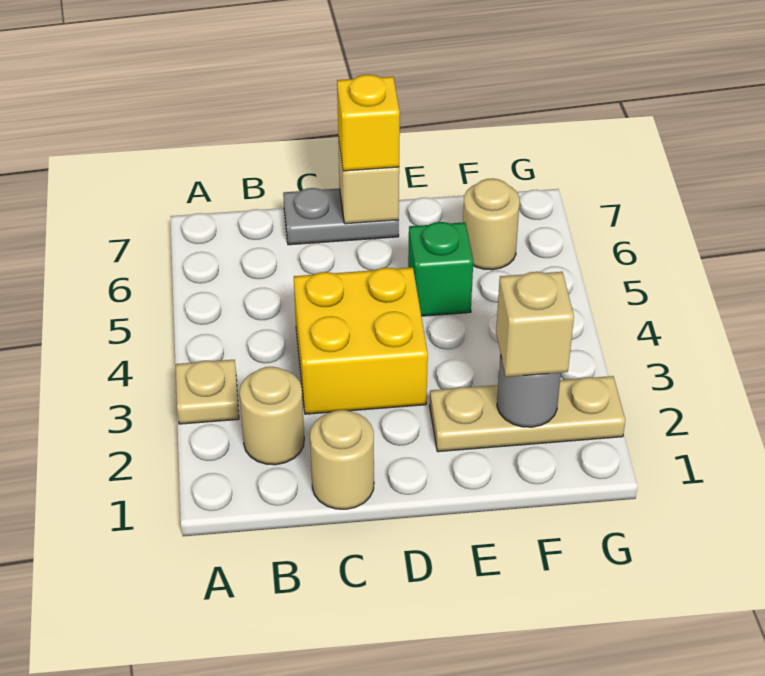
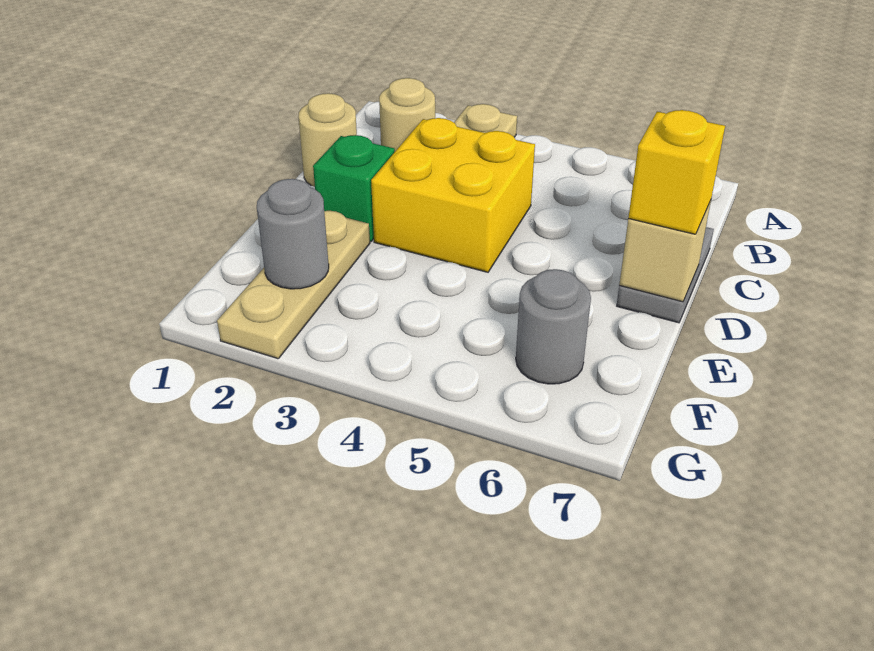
green brick E5 level 1 -> green brick D2 level 1
tan brick F2 level 3 -> none
tan round brick F6 level 1 -> grey round brick F6 level 1

